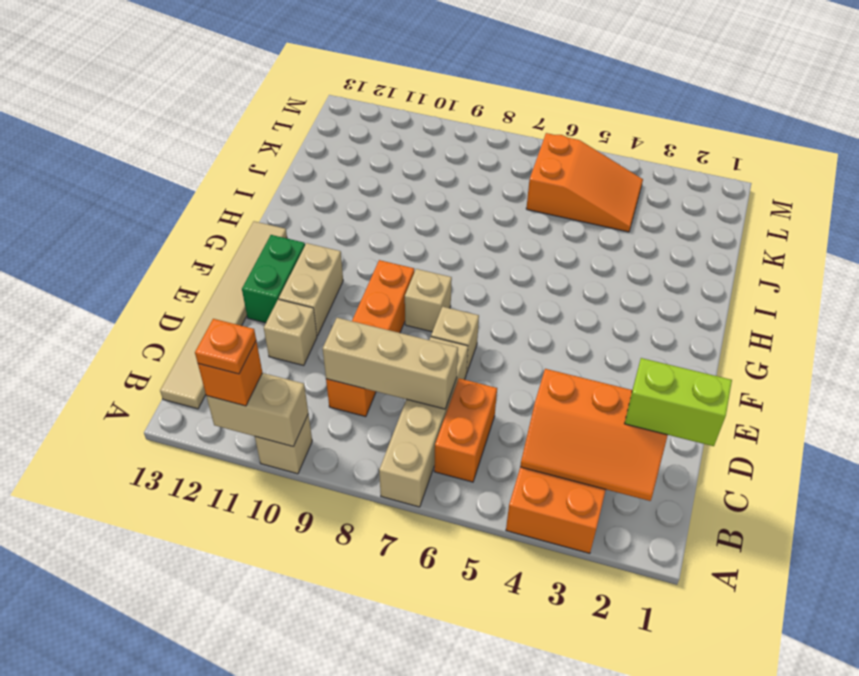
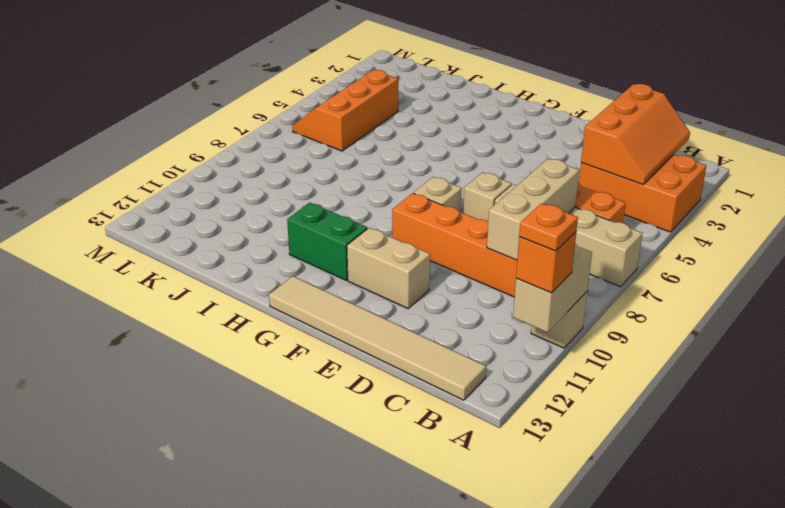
lime brick C1:C2 level 3 -> none
tan brick D11 level 1 -> none
green brick E12:F12 level 1 -> green brick G11:H11 level 1
orange slope K4:L6 level 1 top 6 -> orange slope K4:L6 level 1 top K

